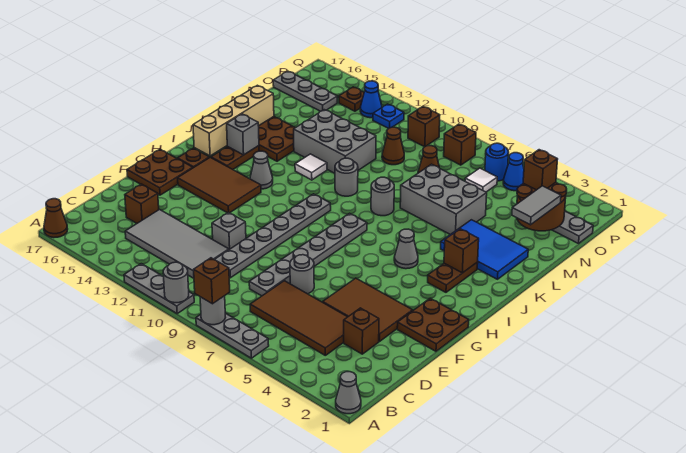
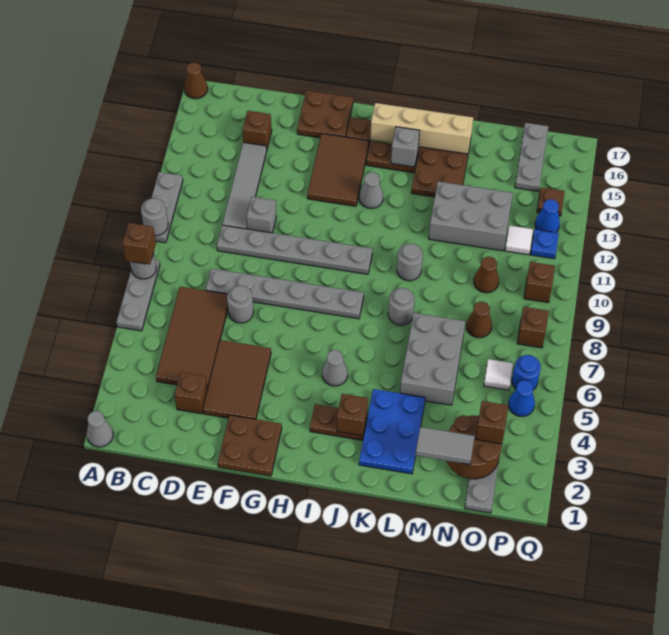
grey tile C11:D14 level 1 -> grey tile D11:D14 level 1
blue tile K2:L4 level 1 -> blue plate K2:L4 level 1
white tile K12 level 1 -> white tile O12 level 1
grey brick L11:M13 level 1 -> grey brick L12:N13 level 1

